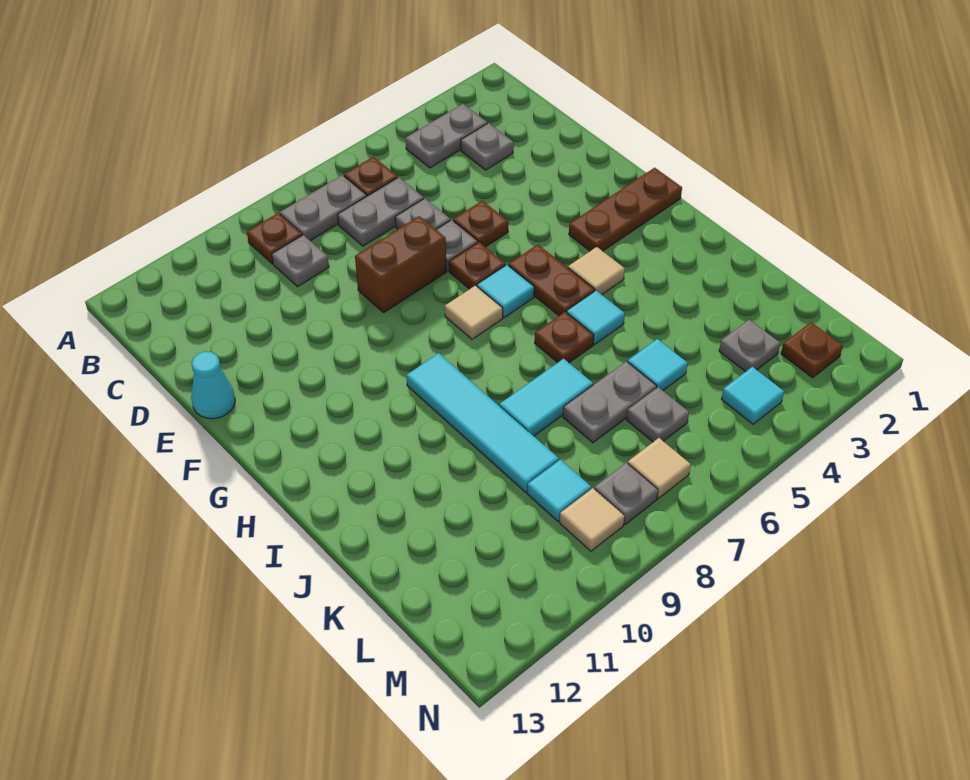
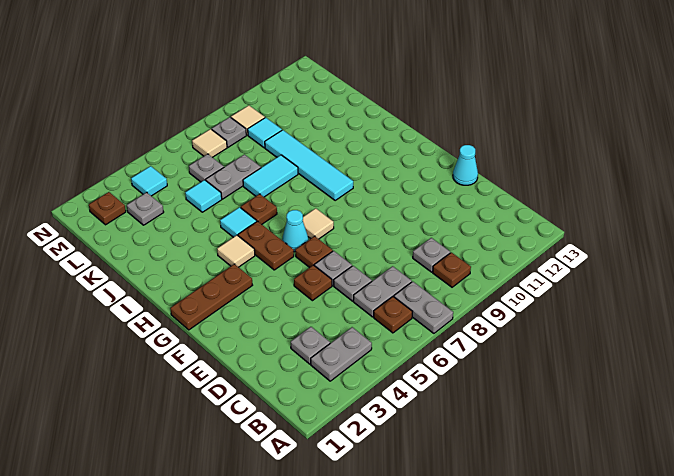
grey plate B7:B8 level 1 -> grey plate A7:B7 level 1
brown brick E7:E8 level 1 -> none
cyan tile G6 level 1 -> cyan cone G6 level 1

